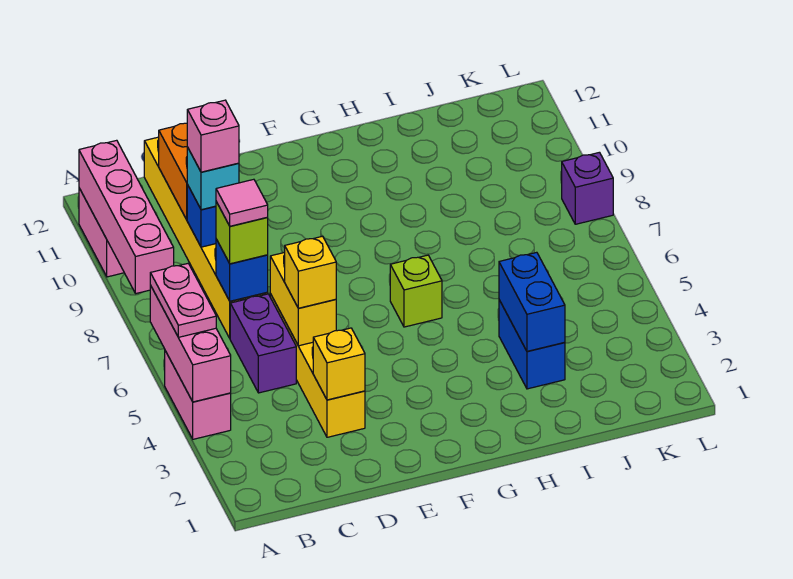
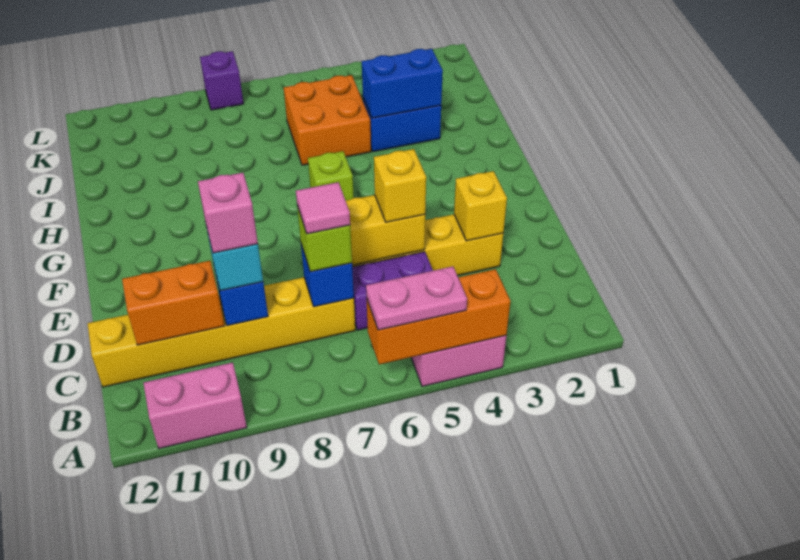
pink brick A4:A6 level 2 -> orange brick A4:A6 level 2
pink brick A8:A11 level 2 -> none
none -> orange brick I5:J6 level 1

